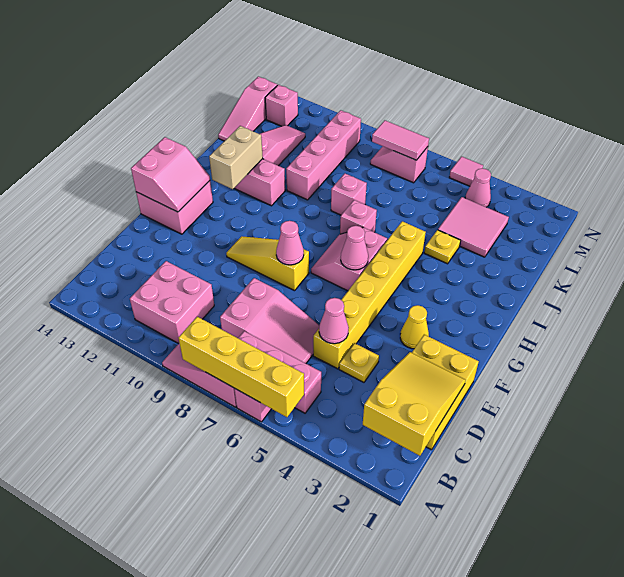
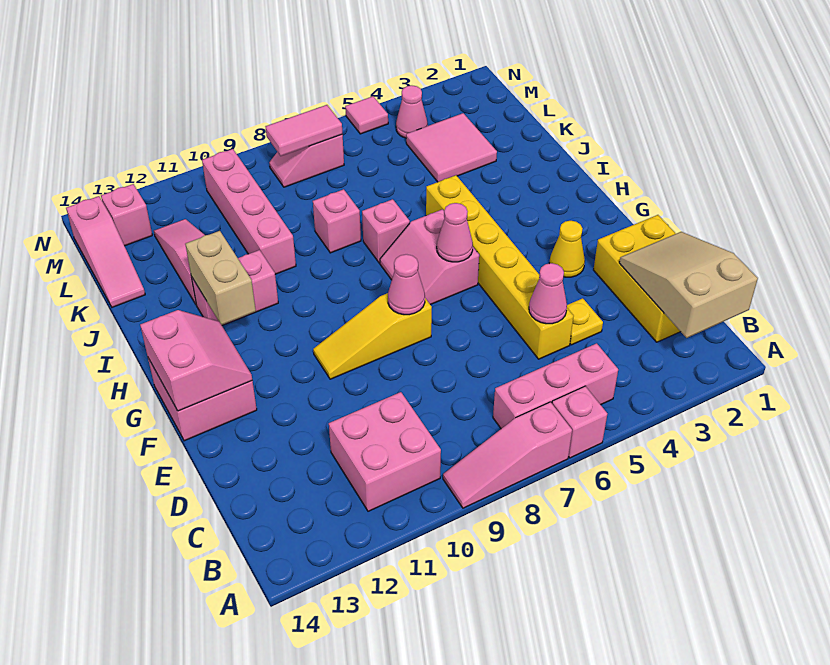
yellow brick A5:A8 level 2 -> none
yellow slope B1:D2 level 2 top B -> tan slope B1:D2 level 2 top B
pink slope C6:D8 level 1 top 8 -> none
yellow plate J4 level 1 -> none

